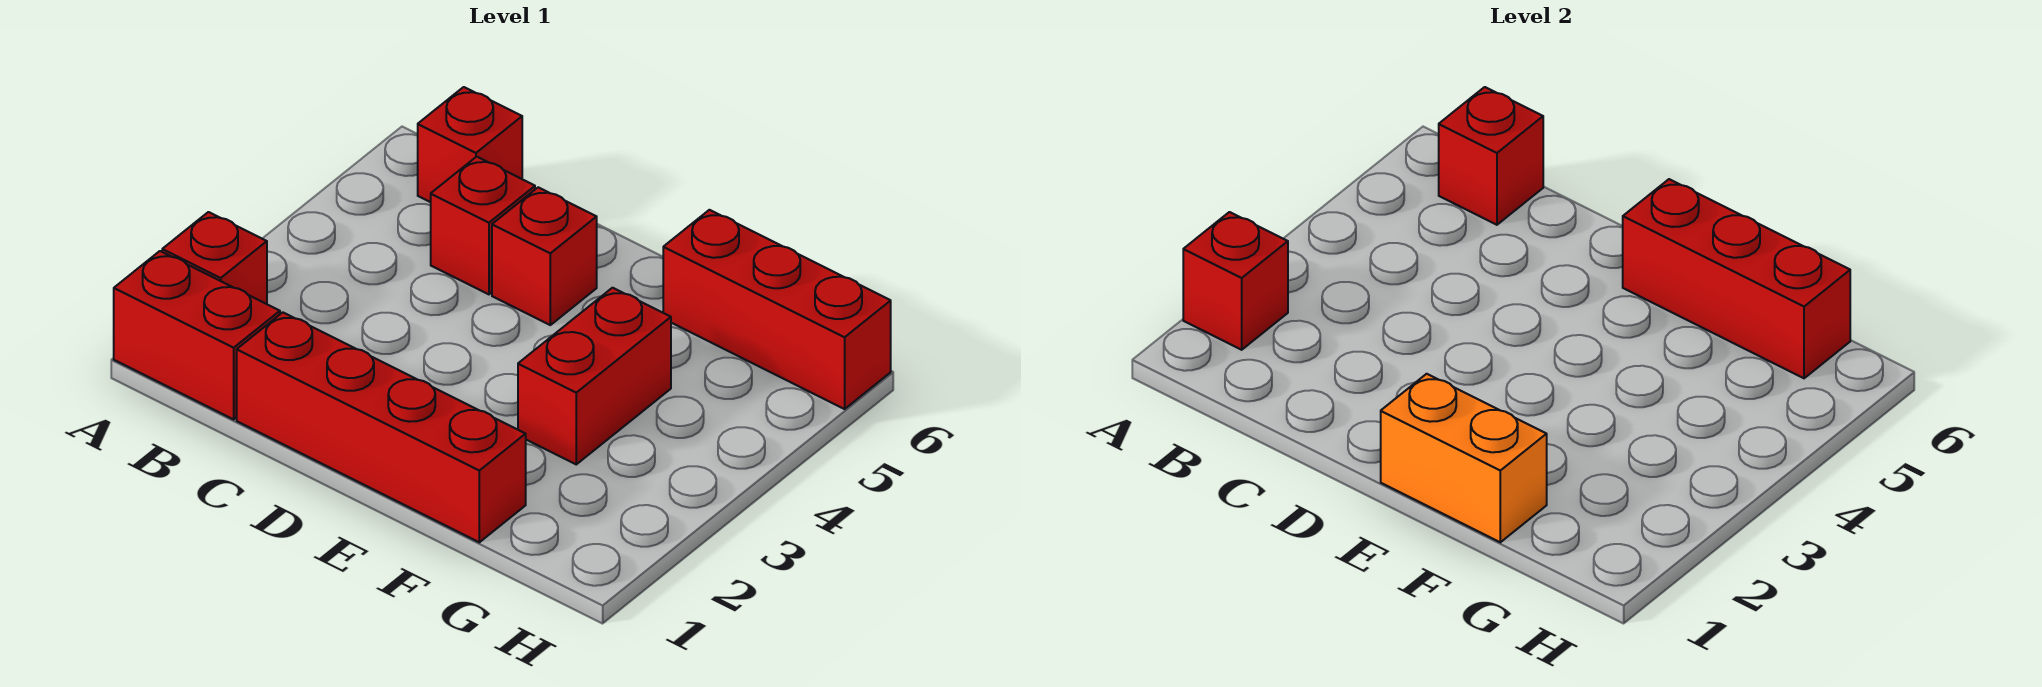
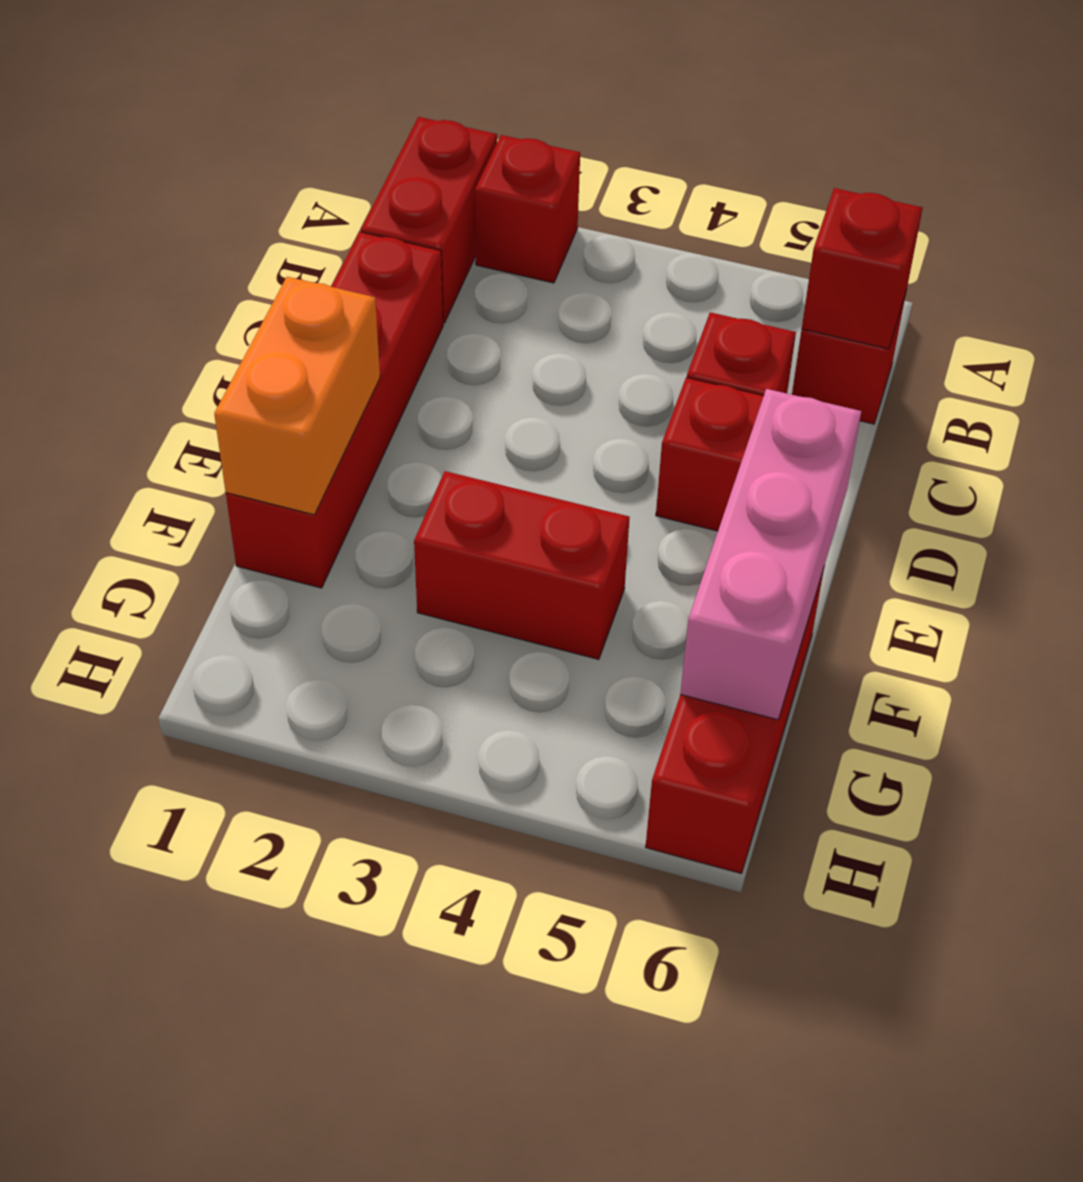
red brick A2 level 2 -> none
red brick E6:G6 level 2 -> pink brick E6:G6 level 2

